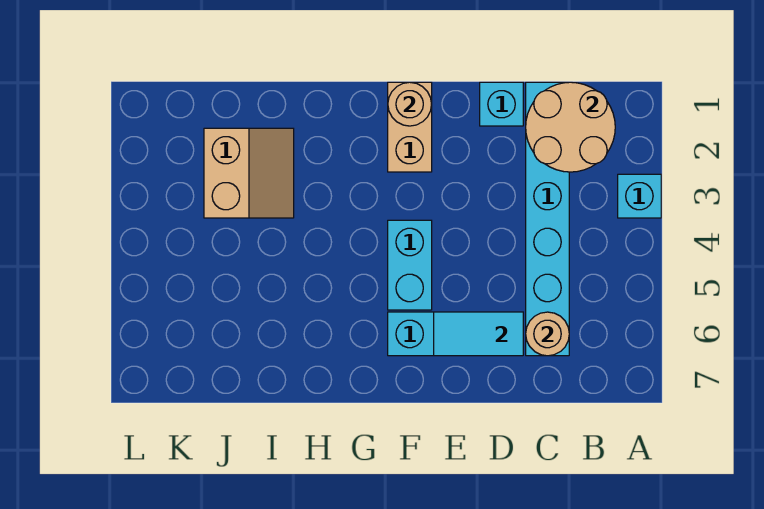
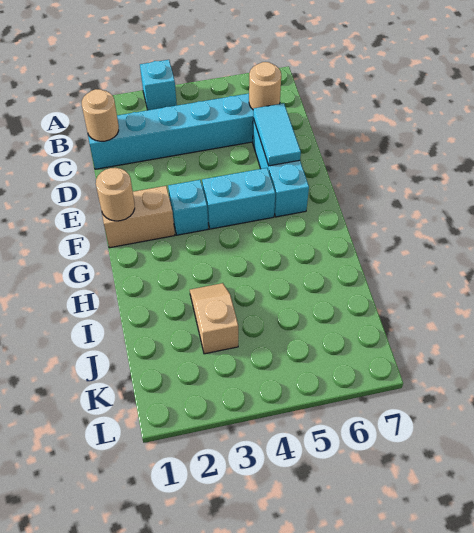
tan round brick B1:C2 level 2 -> tan round brick C1 level 2
cyan brick D1 level 1 -> cyan brick F3 level 1
tan slope I2:J3 level 1 top J -> tan slope I3:J3 level 1 top J

